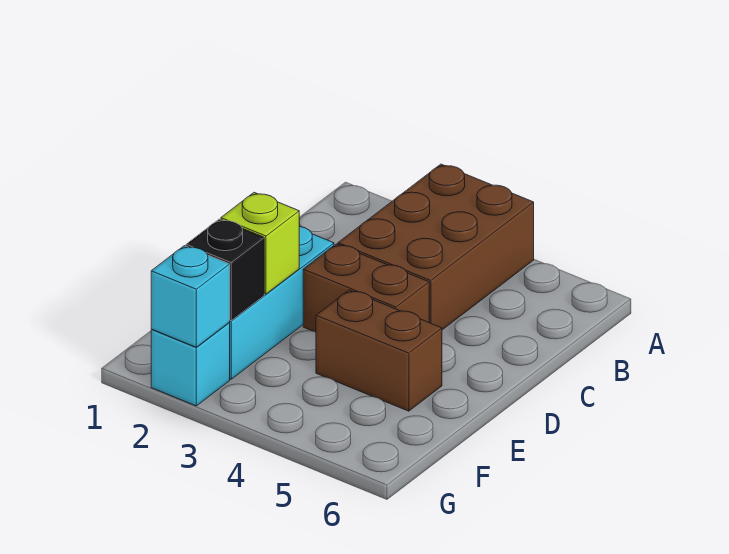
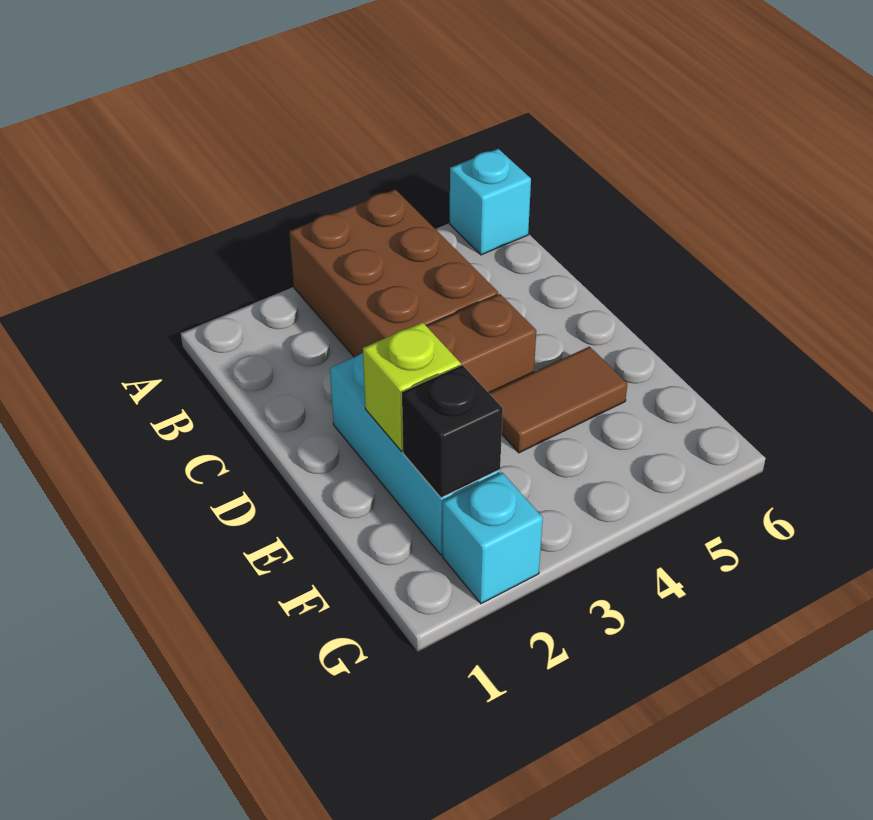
brown brick E4:E5 level 1 -> brown tile E4:E5 level 1
cyan brick G2 level 2 -> cyan brick A6 level 1

